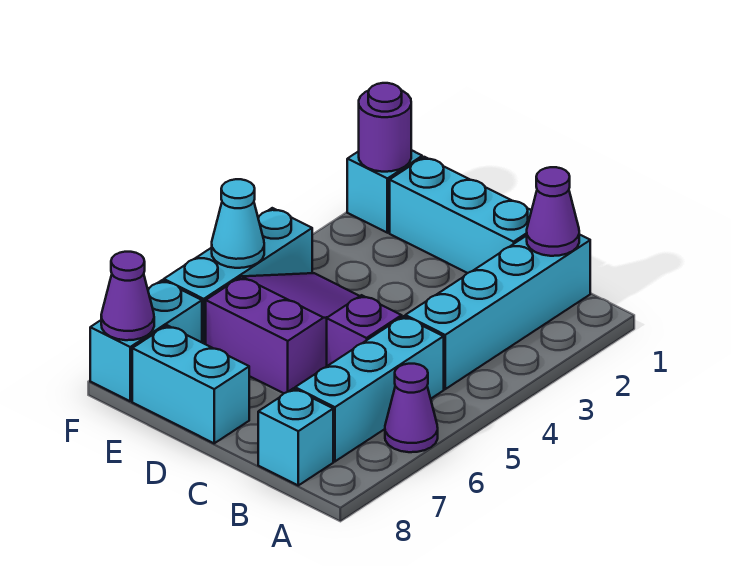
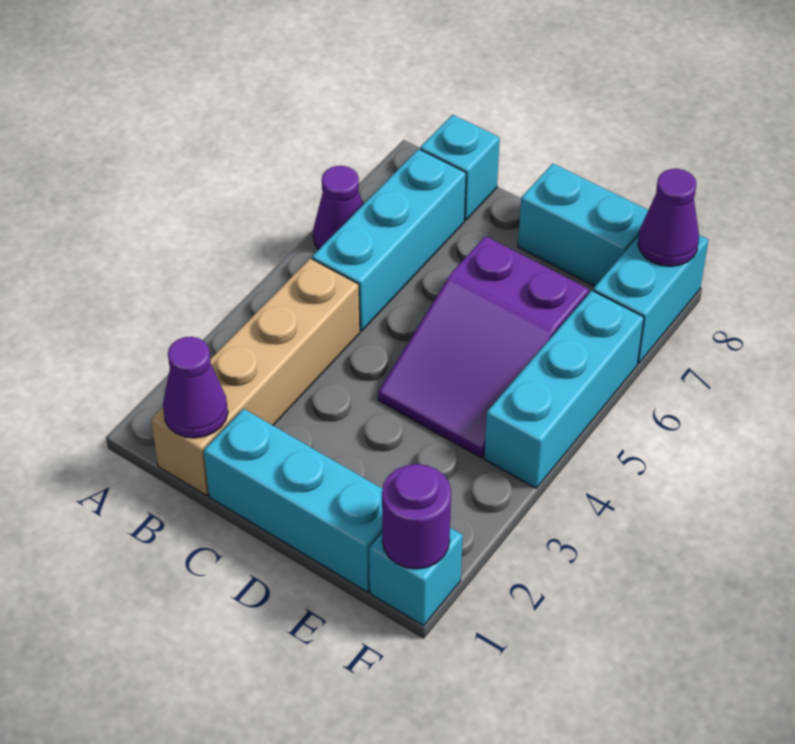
cyan brick B1:B4 level 1 -> tan brick B1:B4 level 1
purple brick C5 level 1 -> none
cyan cone F5 level 2 -> none

